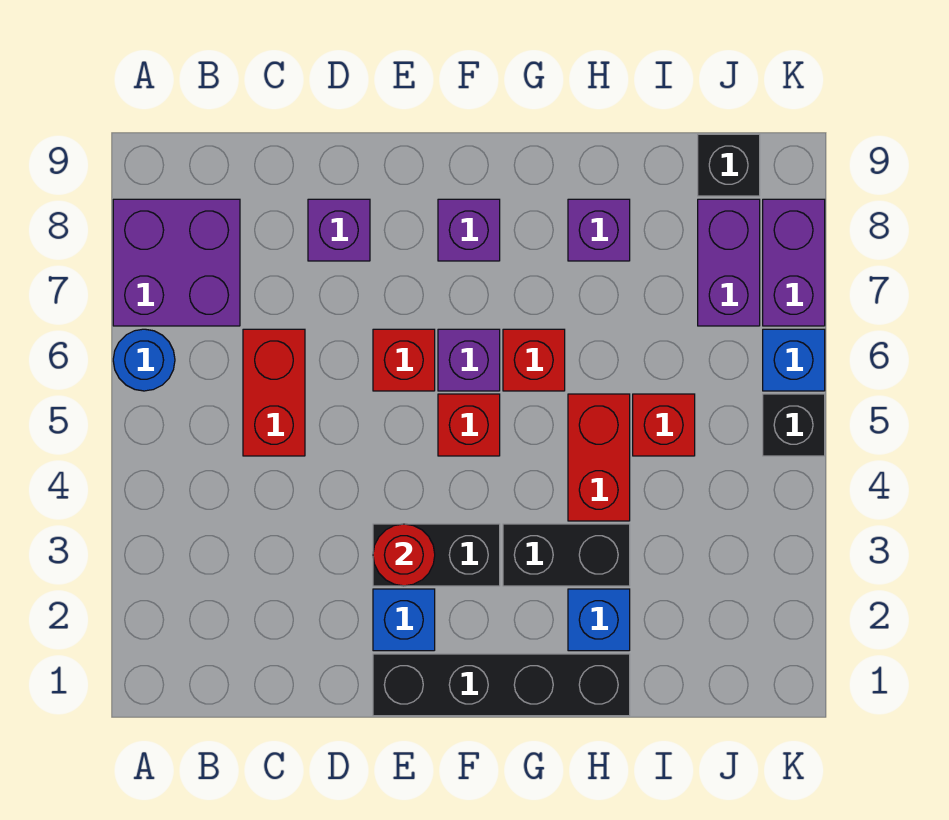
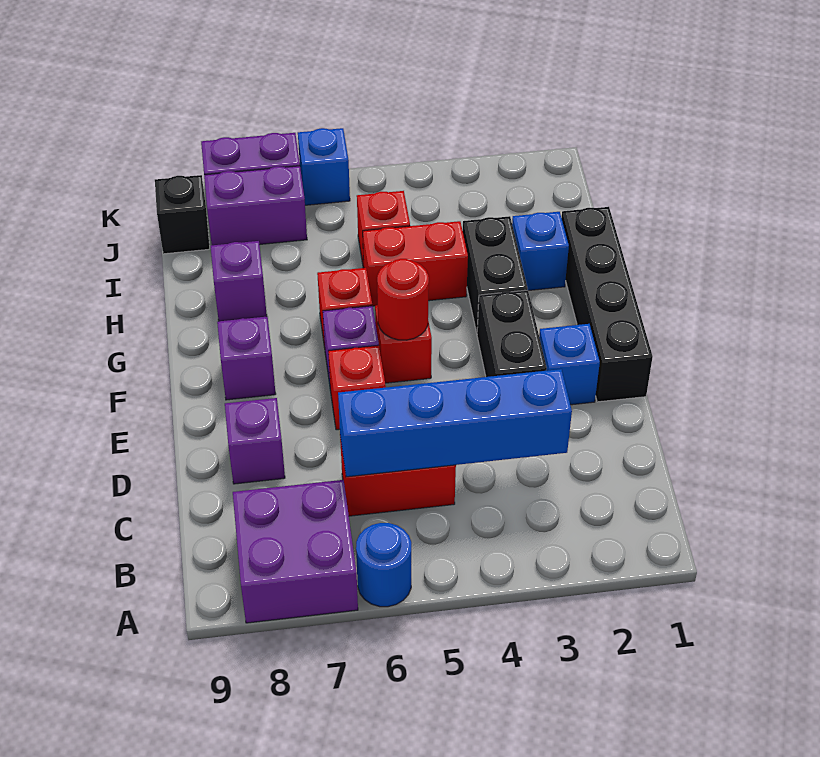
none -> blue brick C3:C6 level 2
red round brick E3 level 2 -> red round brick F5 level 2
black brick K5 level 1 -> none

